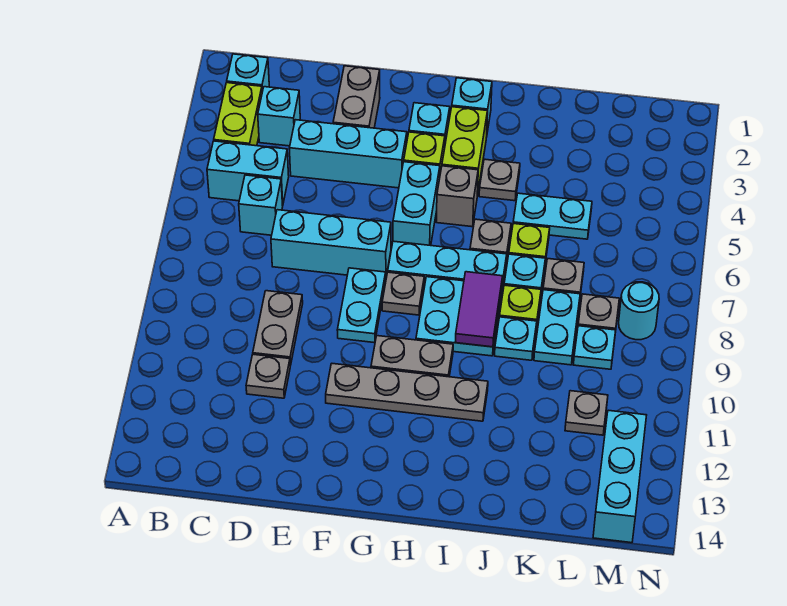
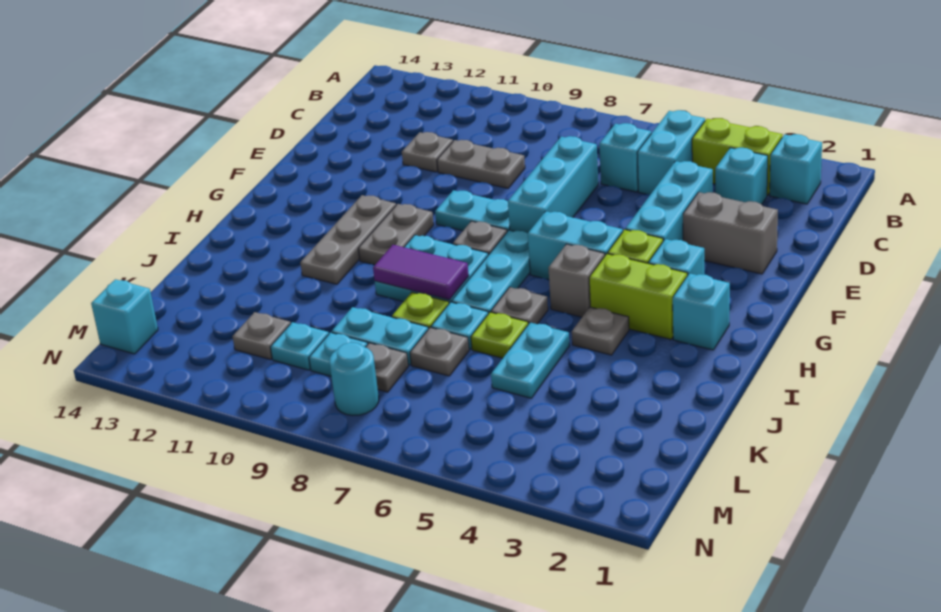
grey plate F11:I11 level 1 -> grey plate G11:I11 level 1
cyan plate J9 level 1 -> cyan plate L10 level 1
cyan brick M12:M14 level 1 -> cyan brick M14 level 1

